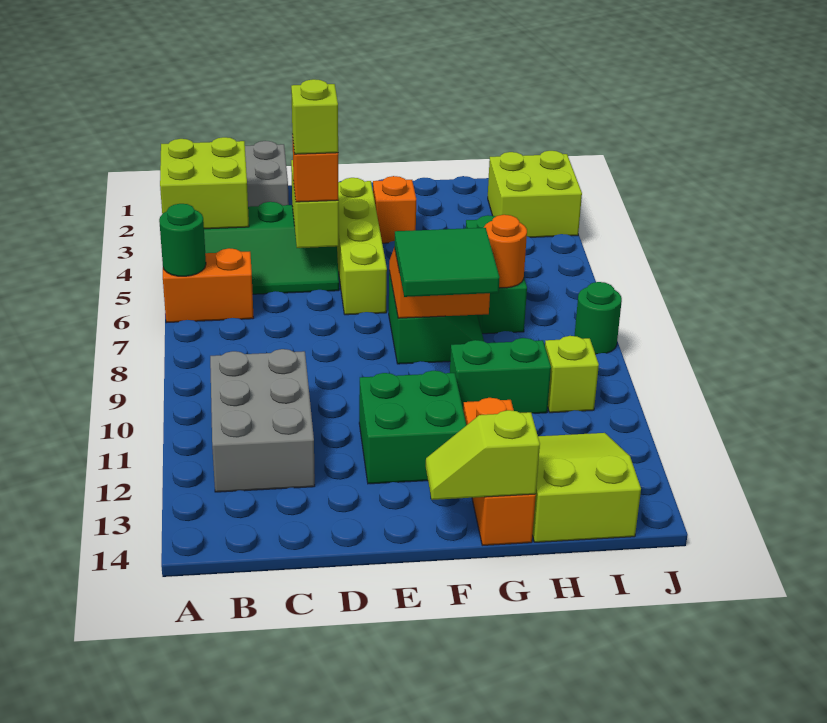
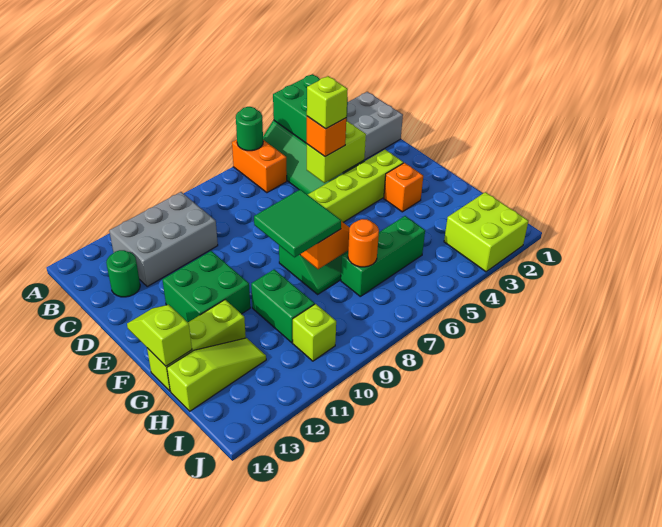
lime brick A3:B4 level 2 -> green brick A3:B4 level 2
orange brick G12:G14 level 1 -> lime brick G12:G14 level 1
lime slope H12:I14 level 1 top 14 -> lime slope H12:H14 level 1 top 14
green round brick J8 level 1 -> green round brick C13 level 1

